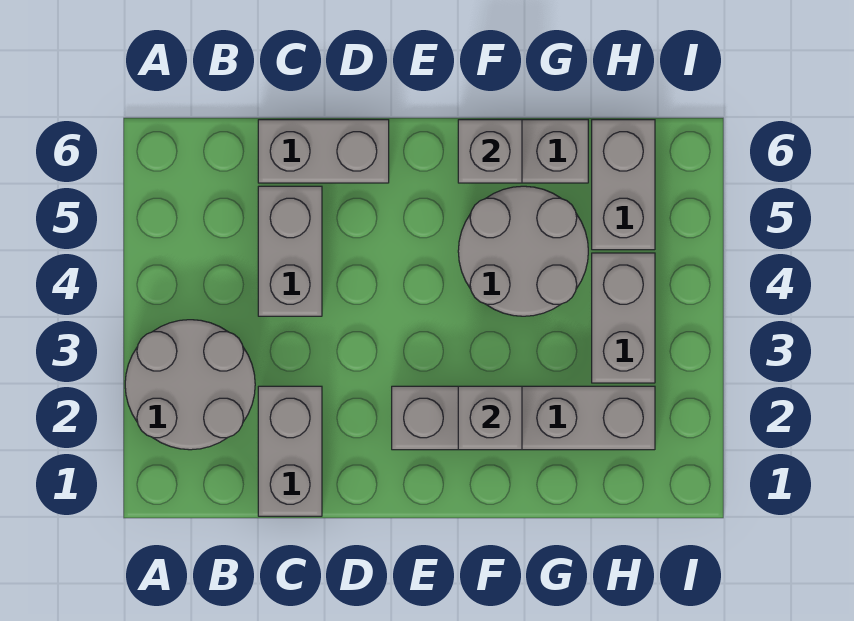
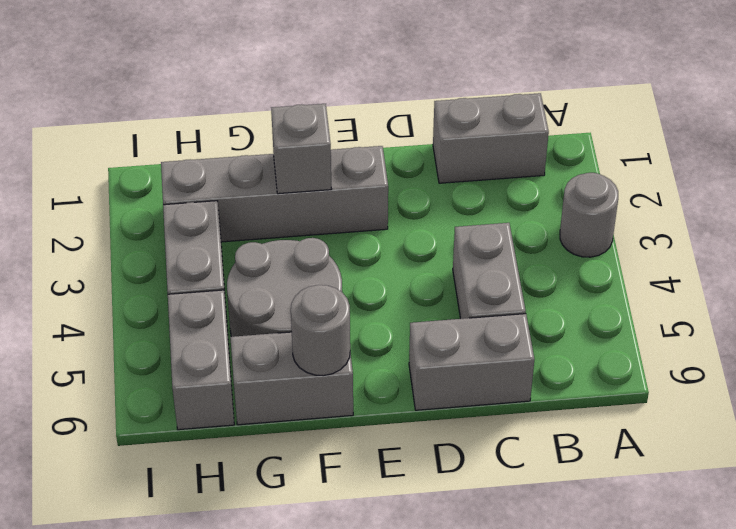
grey round brick A2:B3 level 1 -> grey round brick A3 level 1
grey brick C1:C2 level 1 -> grey brick B1:C1 level 1
grey brick F6 level 2 -> grey round brick F6 level 2

